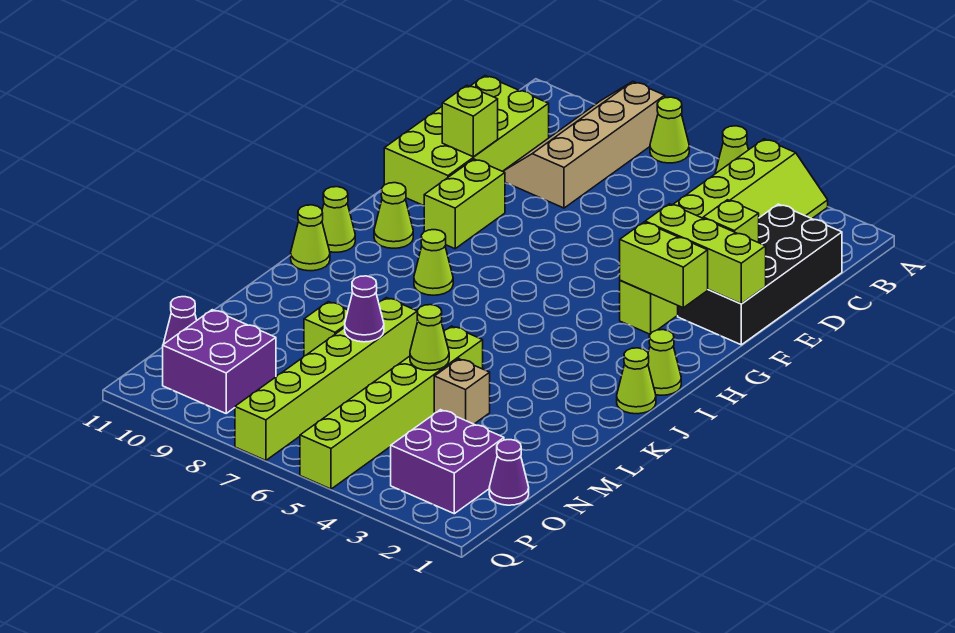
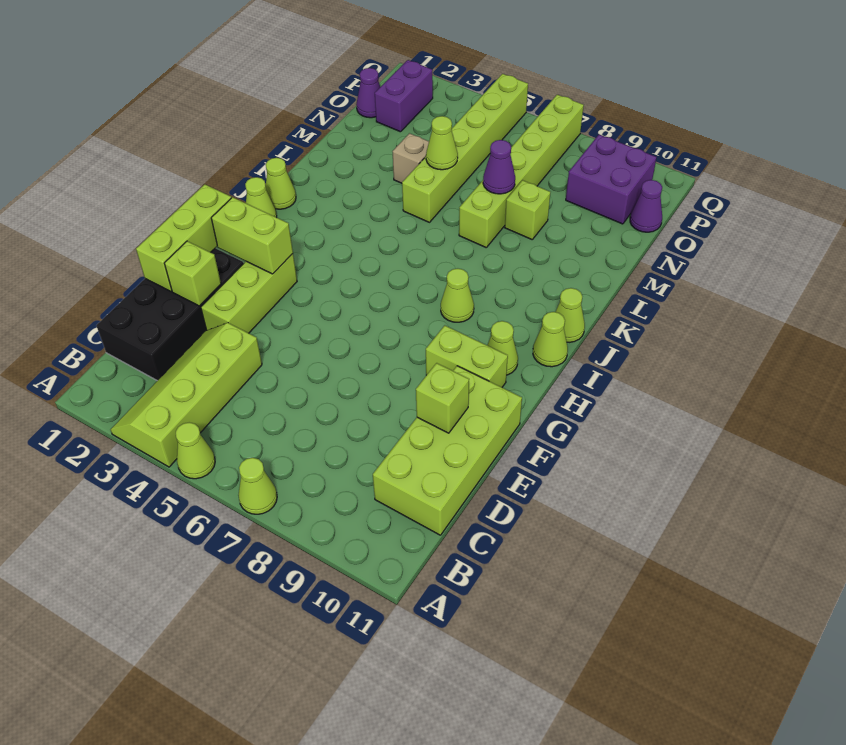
tan slope A8:D9 level 1 top 8 -> none
lime brick F1:F3 level 2 -> lime brick E1:G1 level 2
lime brick F9:G9 level 1 -> lime brick G9:G10 level 1
purple brick O2:P3 level 1 -> purple brick O2:P2 level 1

